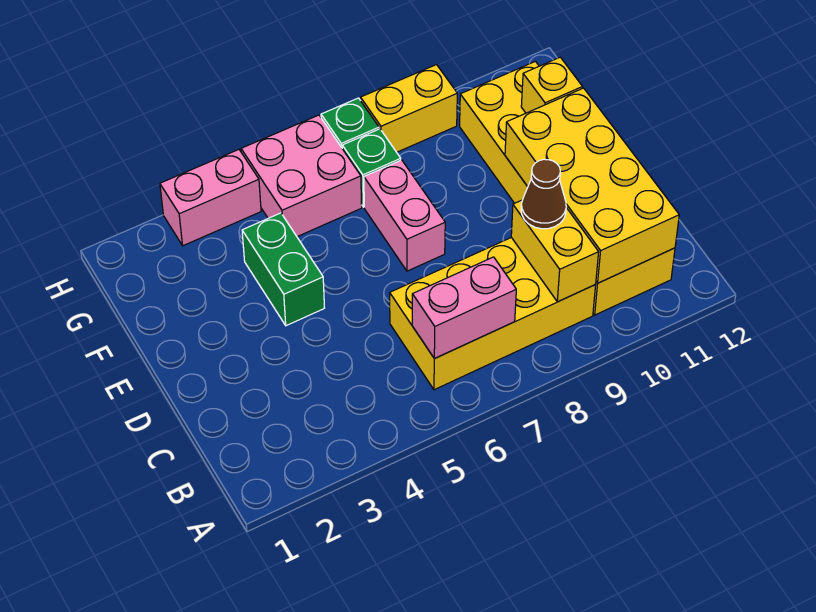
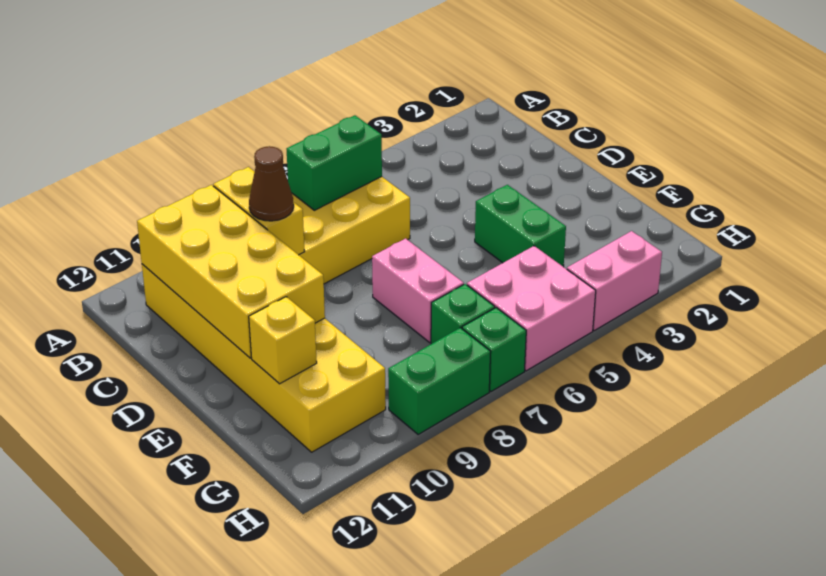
pink brick B6:B7 level 2 -> green brick B6:B7 level 2
yellow brick H8:H9 level 1 -> green brick H8:H9 level 1

